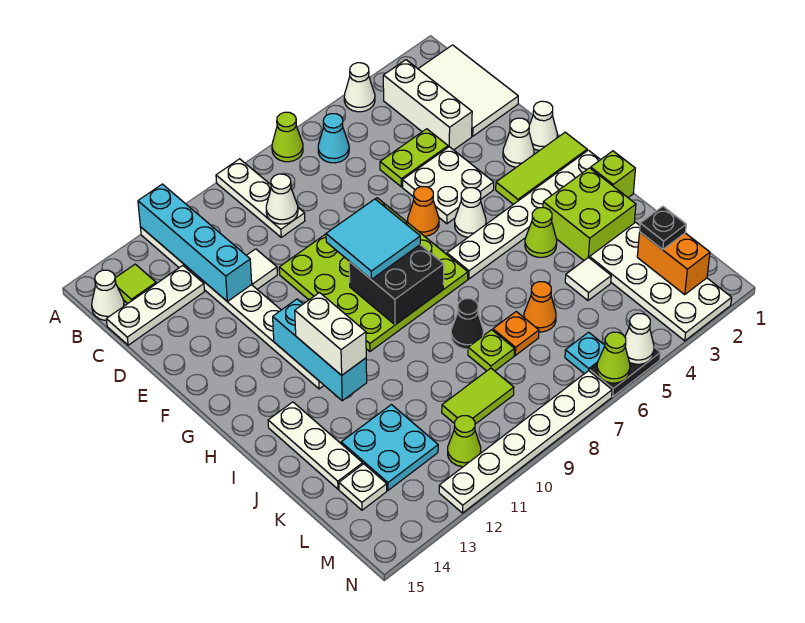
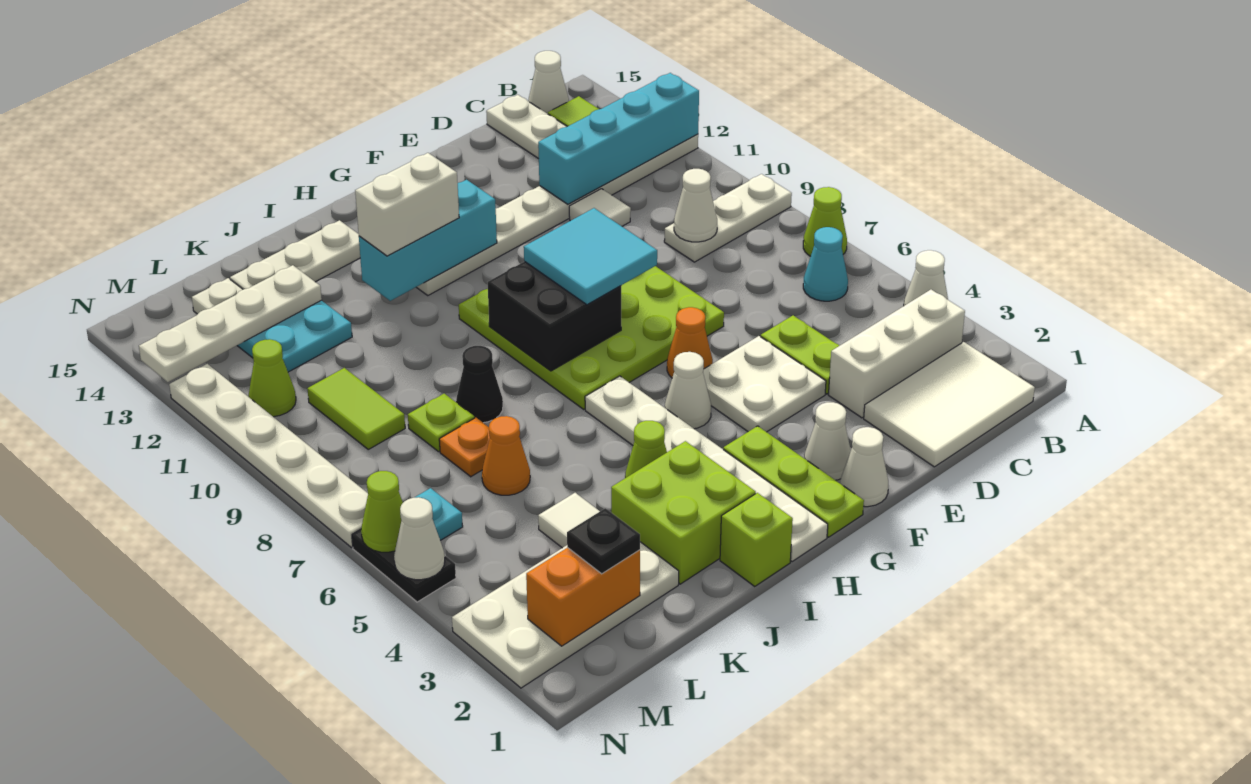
lime tile G1:G3 level 1 -> lime plate G1:G3 level 1
none -> white plate K13:N13 level 2

